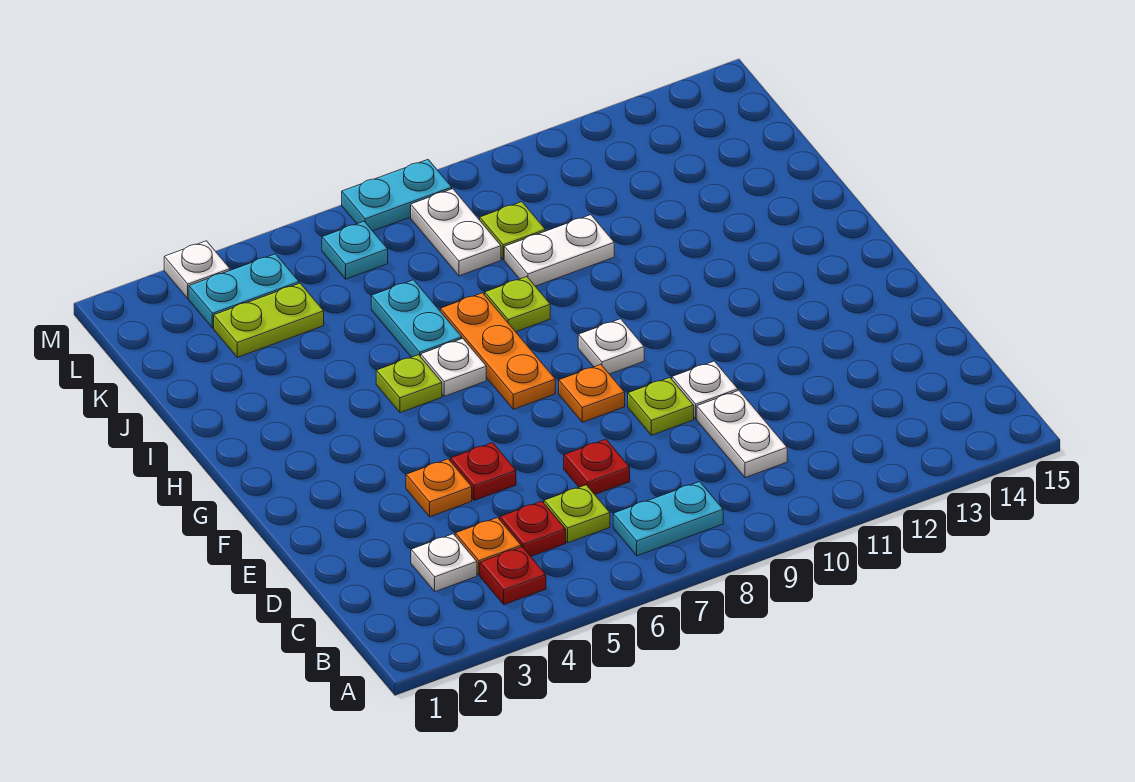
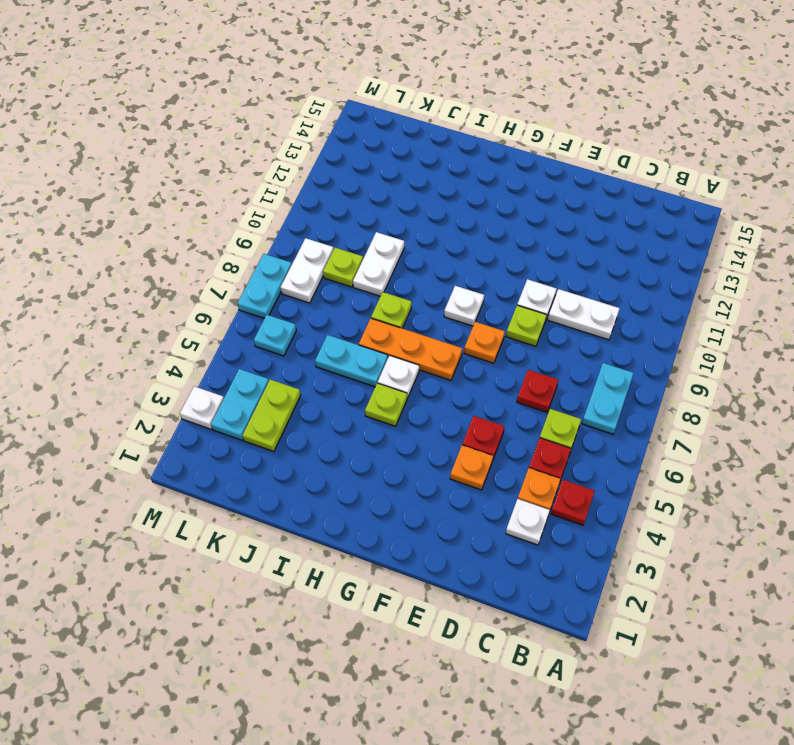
white plate K8:L8 level 1 -> white plate L8:L9 level 1

